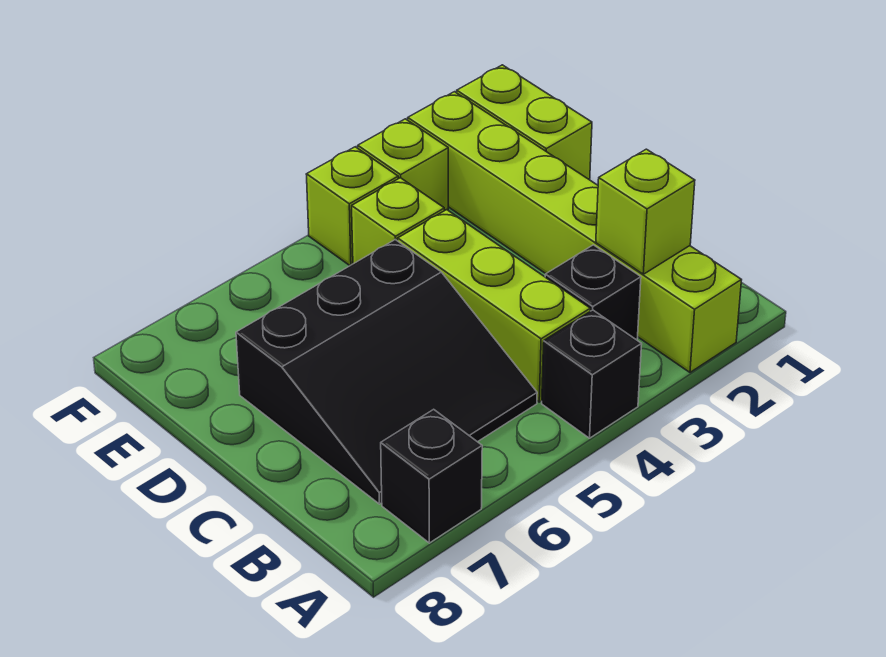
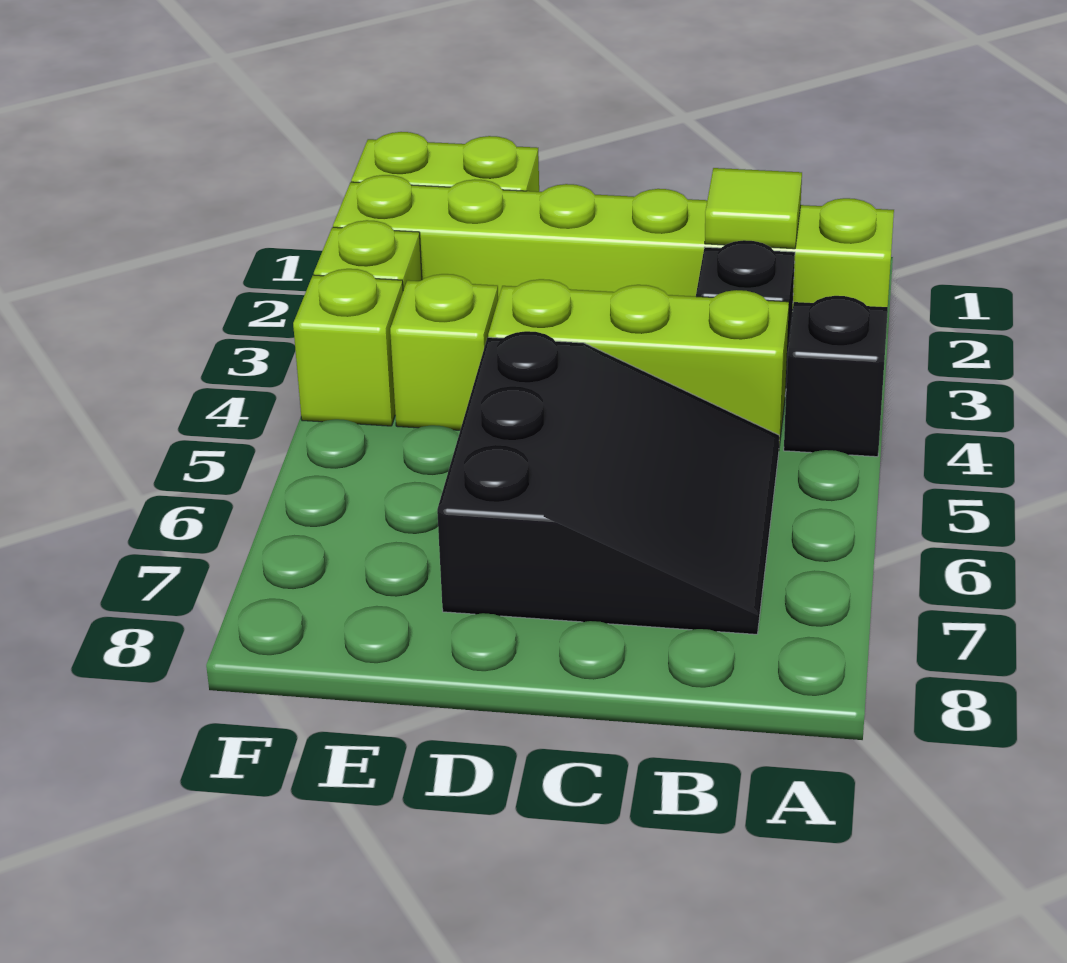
black brick A7 level 1 -> none
lime brick B2 level 2 -> lime tile B2 level 2

